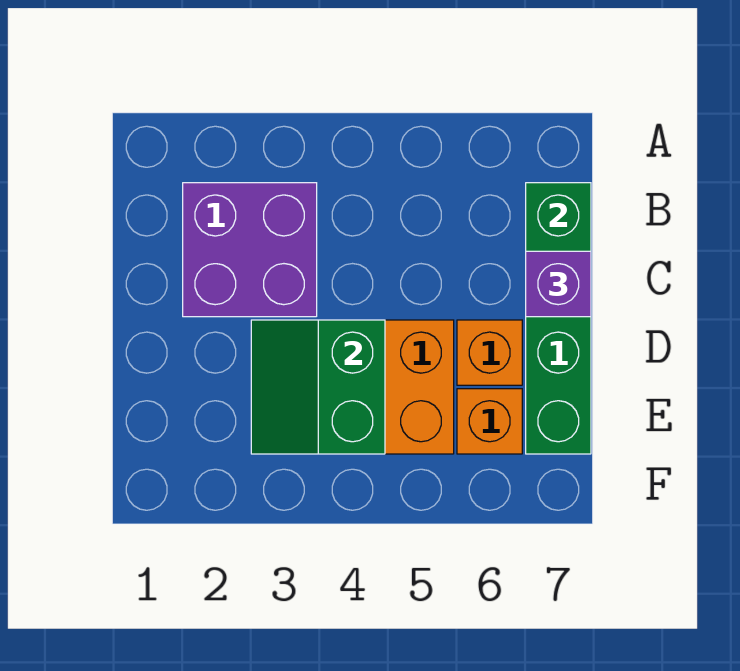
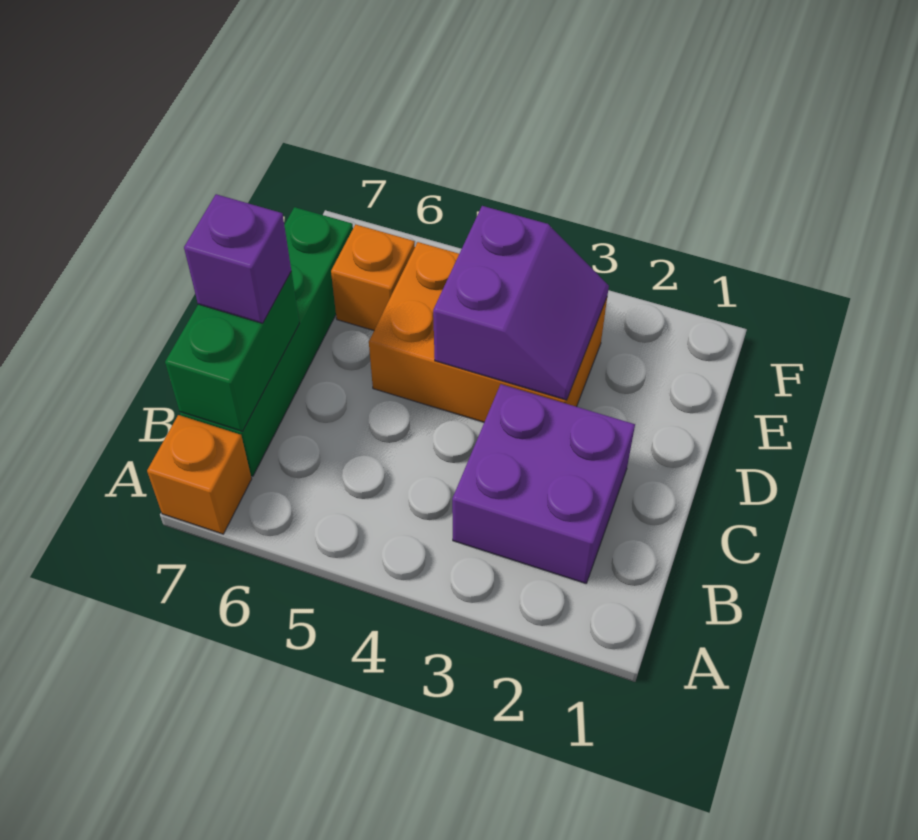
green slope D3:E4 level 2 top 4 -> purple slope D3:E4 level 2 top 4
orange brick D6 level 1 -> orange brick A7 level 1

